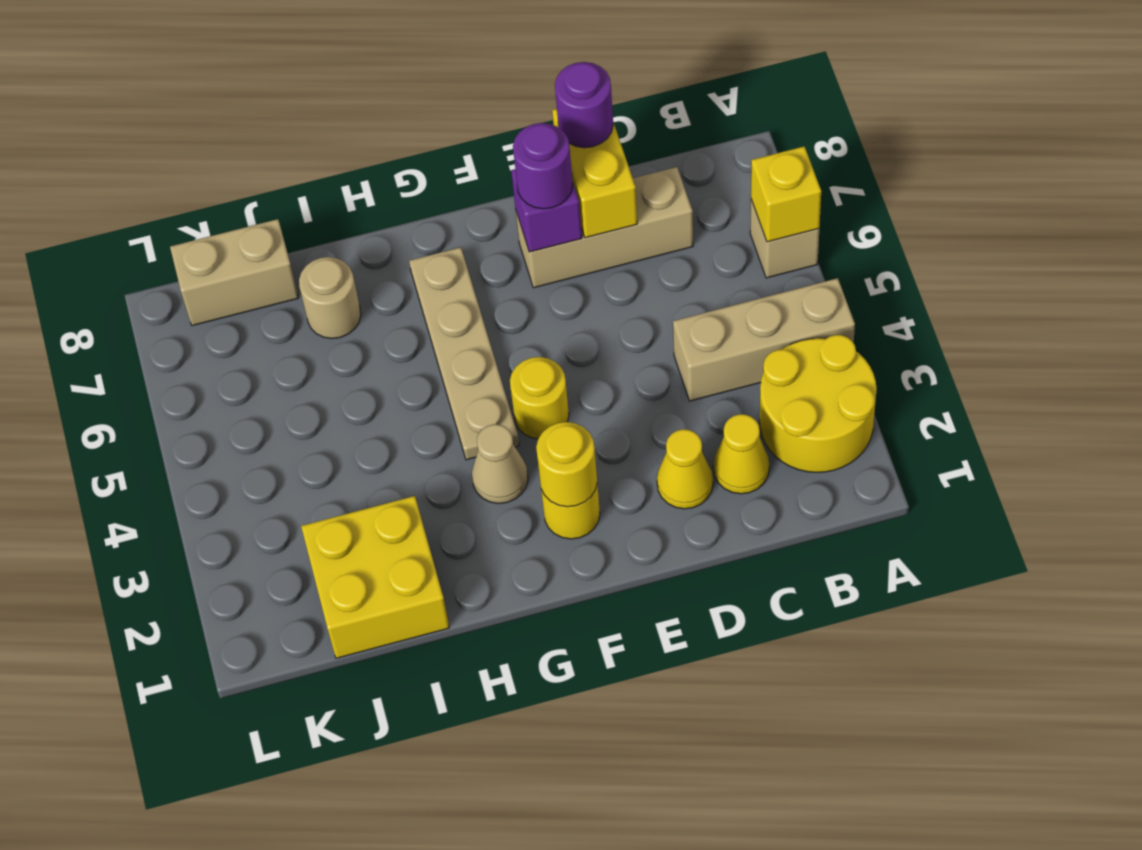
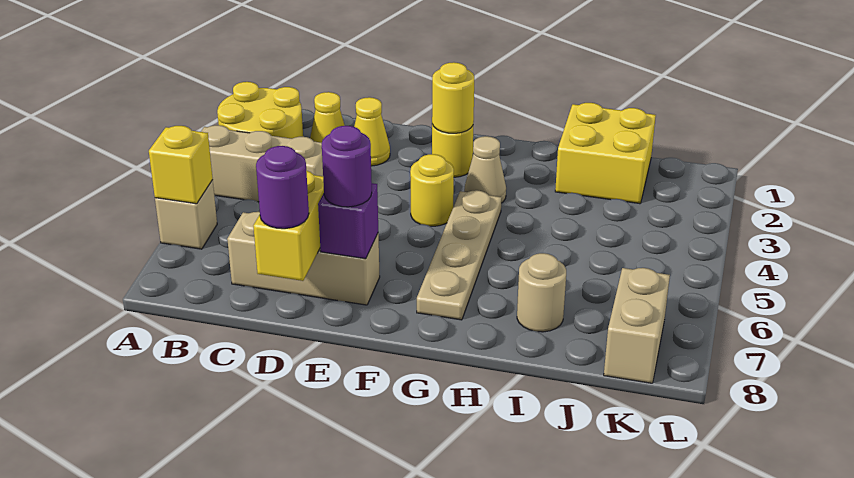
tan brick J8:K8 level 1 -> tan brick K7:K8 level 1

